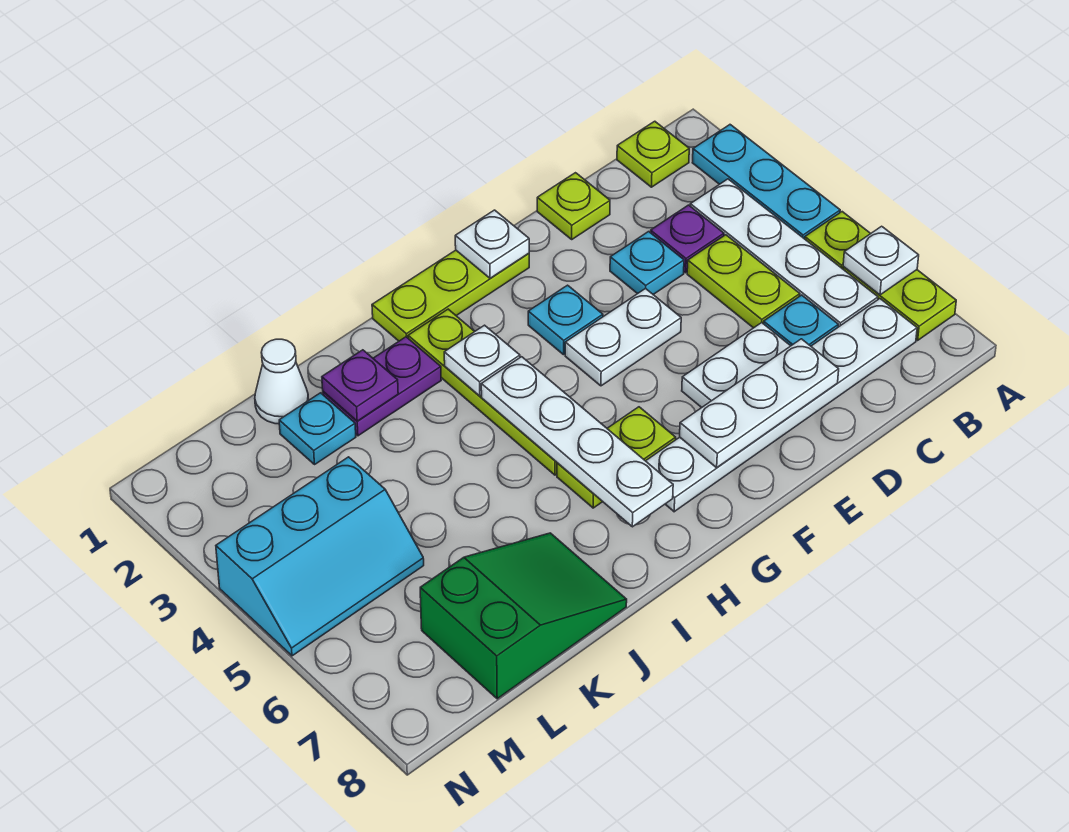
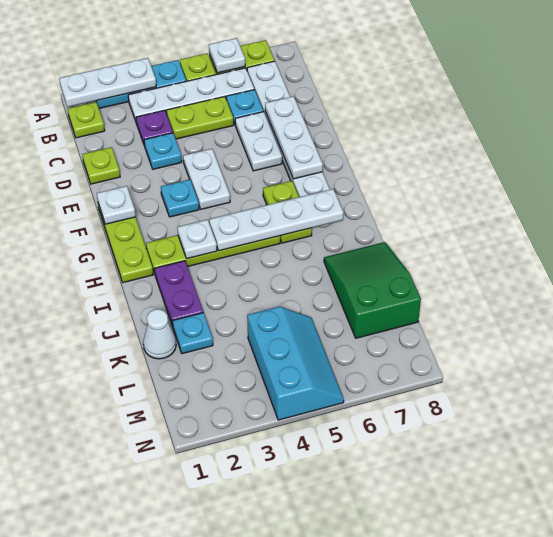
none -> white plate A1:A3 level 2
purple plate J2 level 2 -> none

